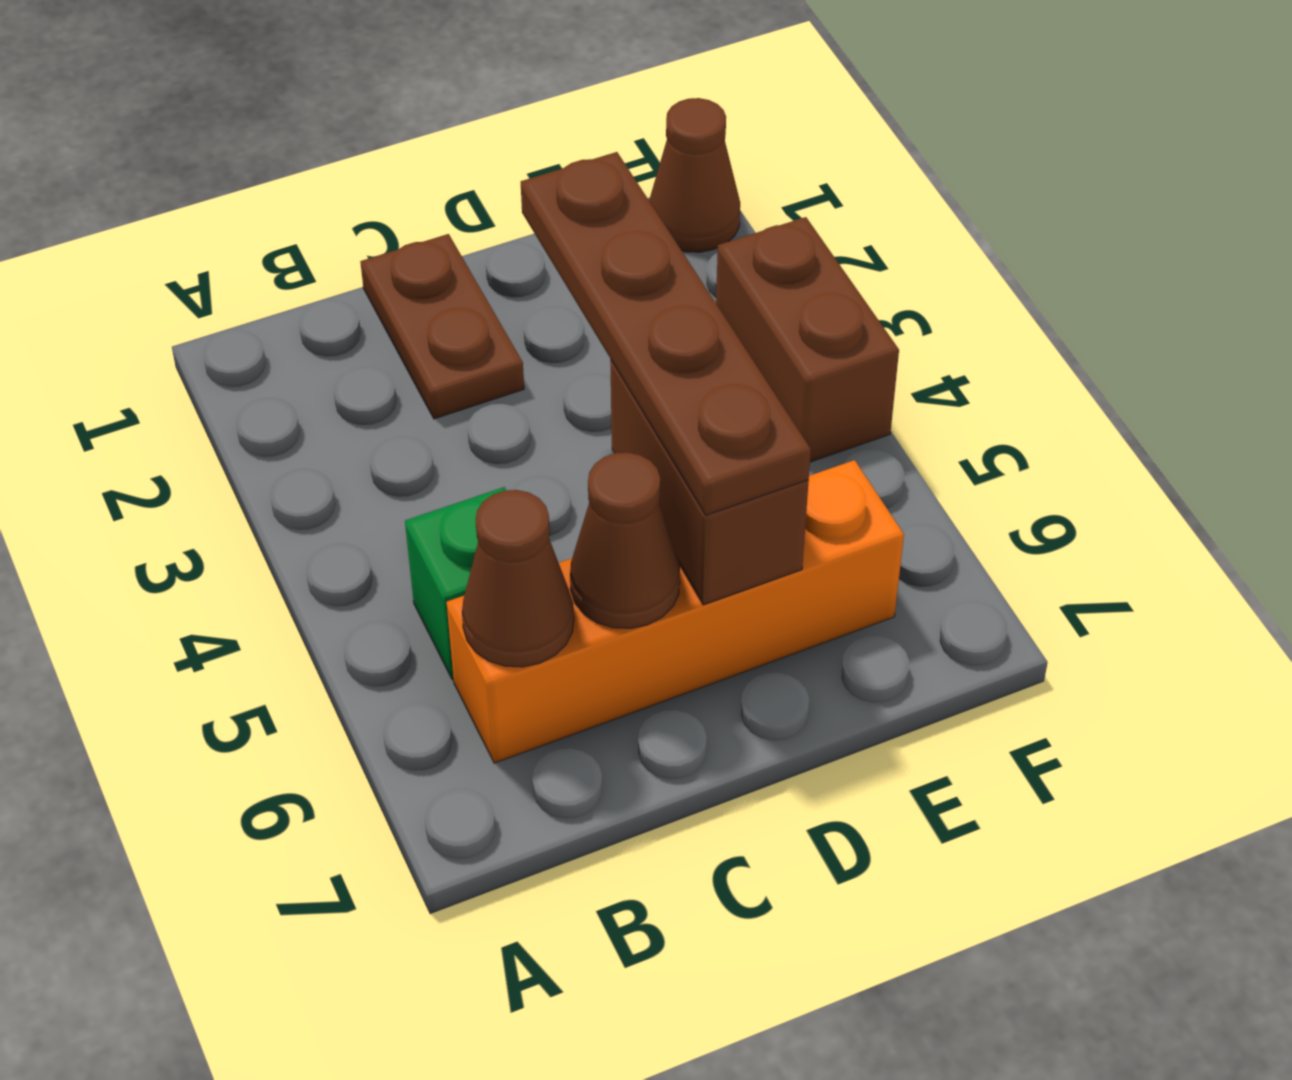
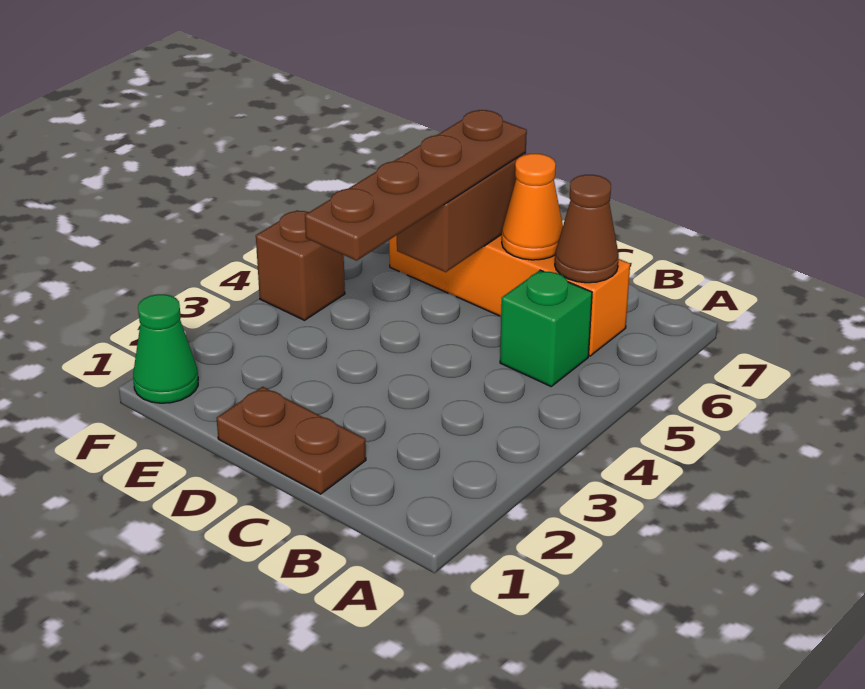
brown plate C1:C2 level 1 -> brown plate C1:D1 level 1
brown cone C6 level 2 -> orange cone C6 level 2
brown cone F1 level 1 -> green cone F1 level 1
brown brick F3:F4 level 1 -> brown brick F4 level 1

